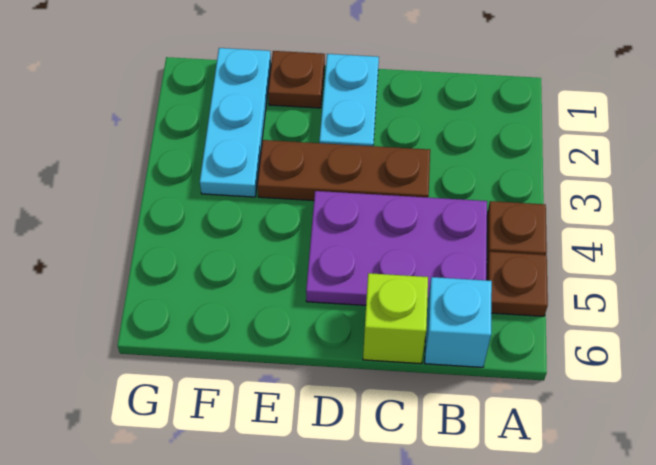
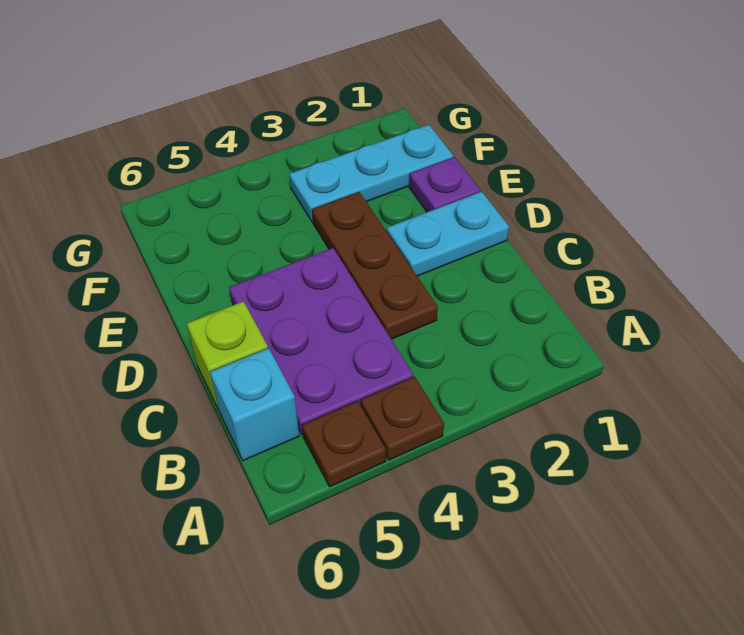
brown plate E1 level 1 -> purple plate E1 level 1

